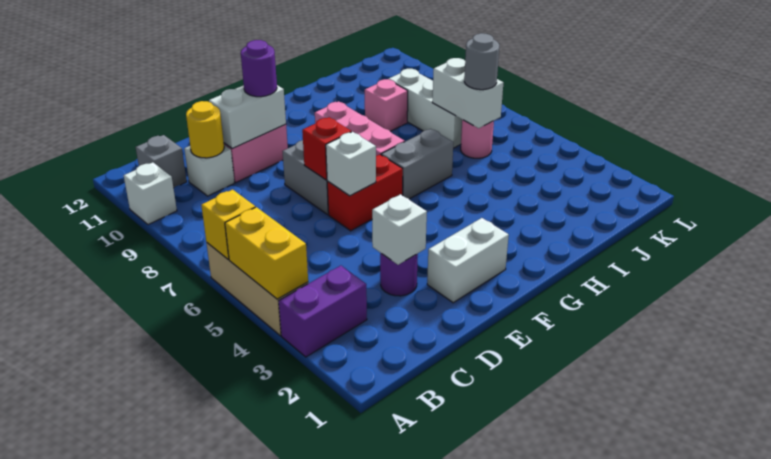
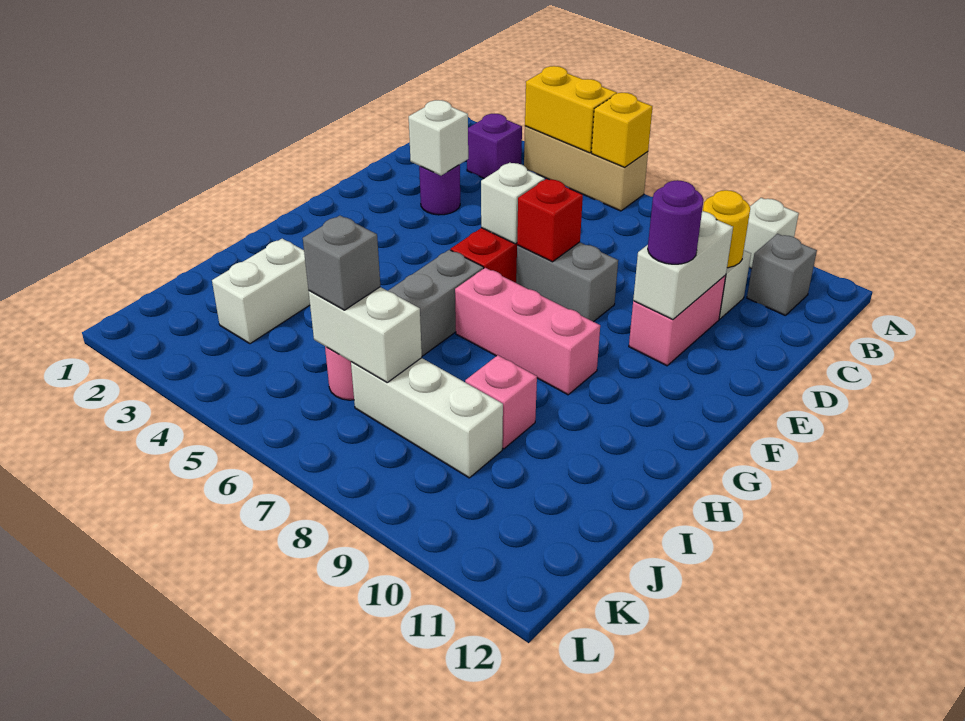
purple brick A3:B3 level 1 -> purple brick B3 level 1
white brick E2:F2 level 1 -> white brick I3:J3 level 1
grey round brick J6 level 3 -> grey brick J6 level 3

